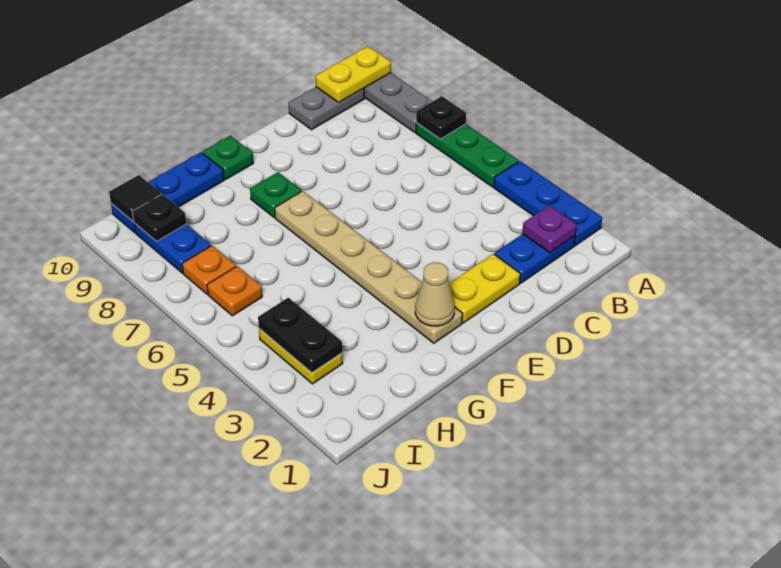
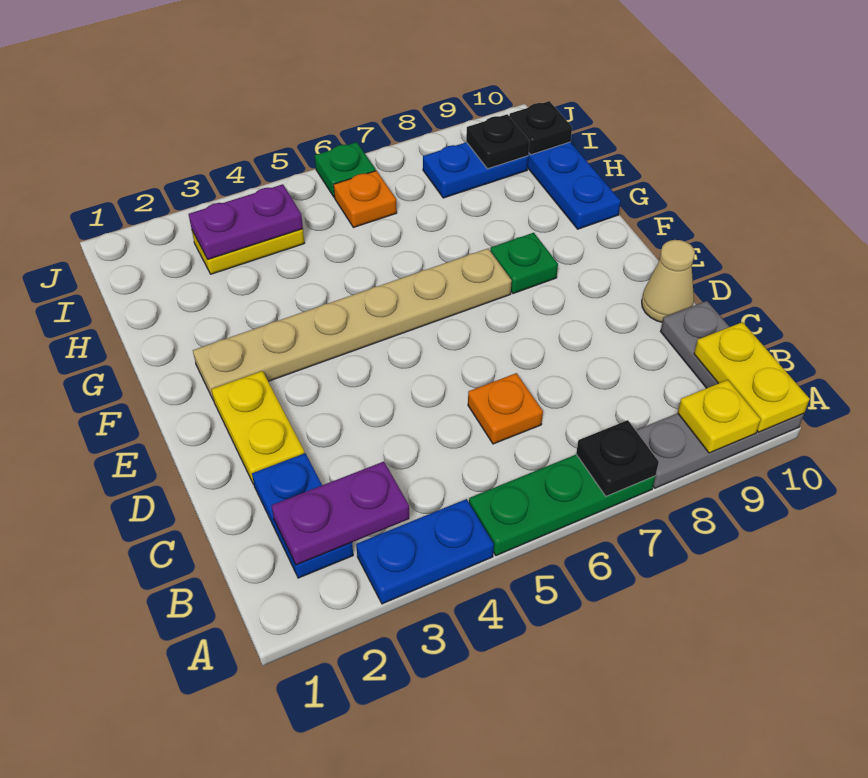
blue plate A2:A4 level 1 -> blue plate A3:A4 level 1
none -> yellow plate A9 level 2
purple plate B2 level 2 -> purple plate B2:B3 level 2
tan cone F2 level 2 -> tan cone D10 level 1
green plate F10 level 1 -> green plate J6 level 1
black plate I3:I4 level 2 -> purple plate I3:I4 level 2
orange plate I7 level 1 -> orange plate C6 level 1
black tile I10 level 2 -> black plate I10 level 2

